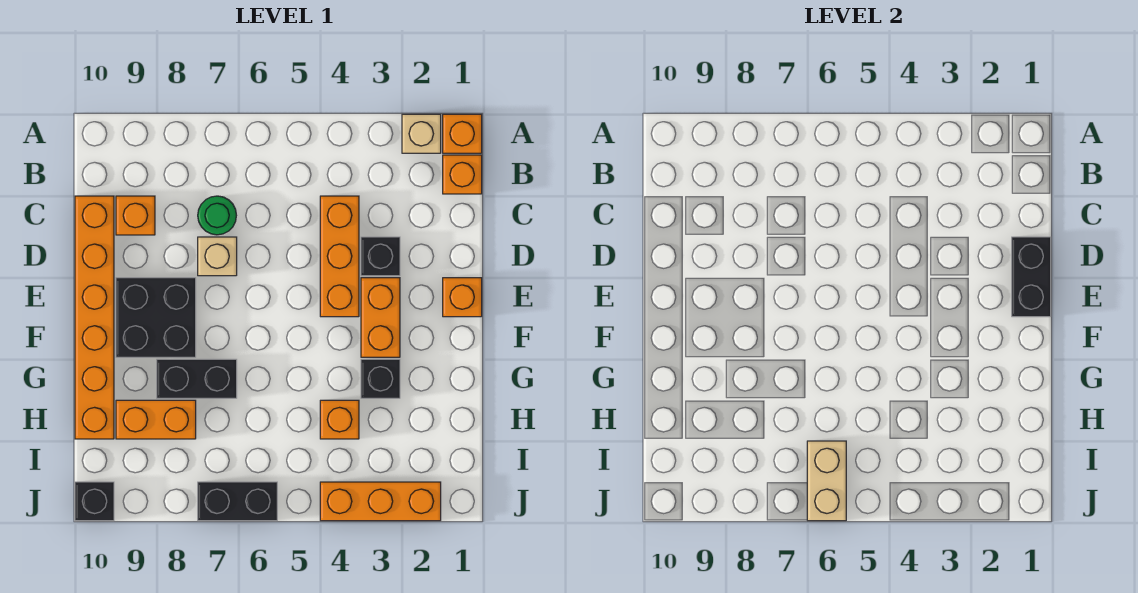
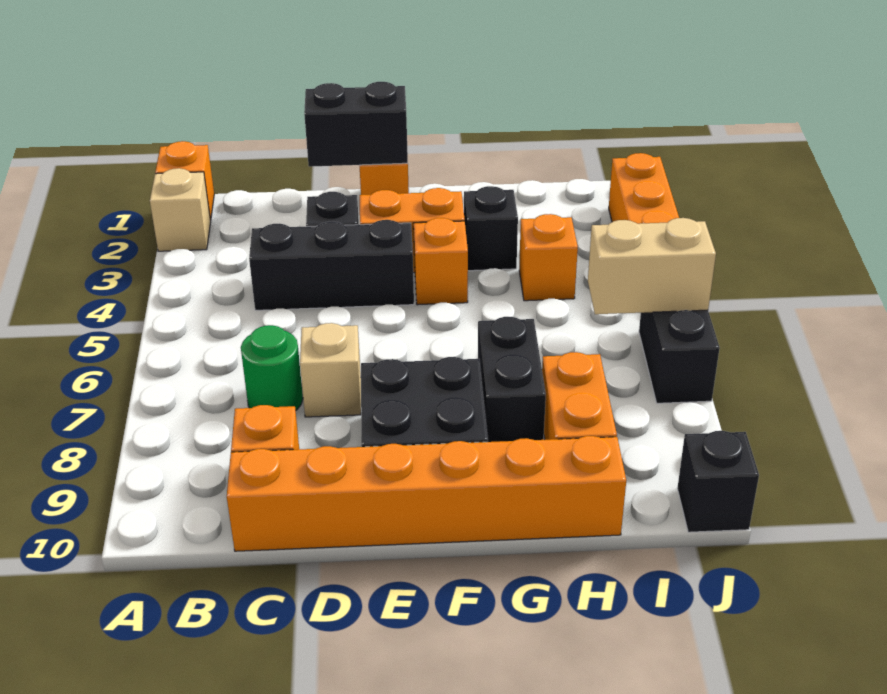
orange brick B1 level 1 -> orange brick F4 level 1
orange brick C4:E4 level 1 -> black brick C4:E4 level 1

